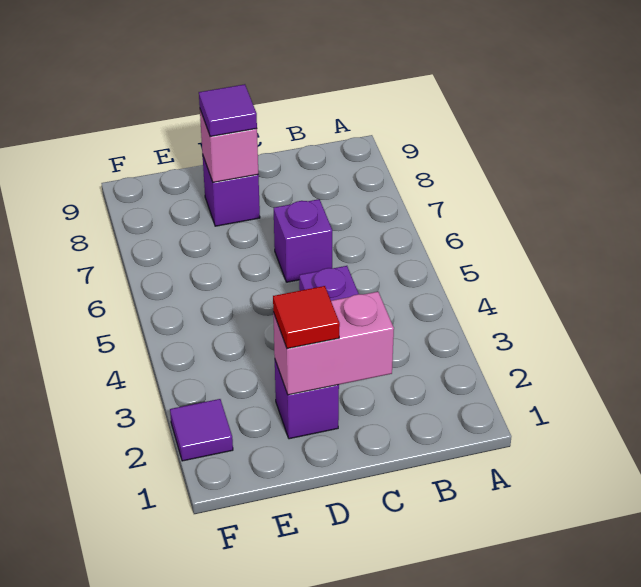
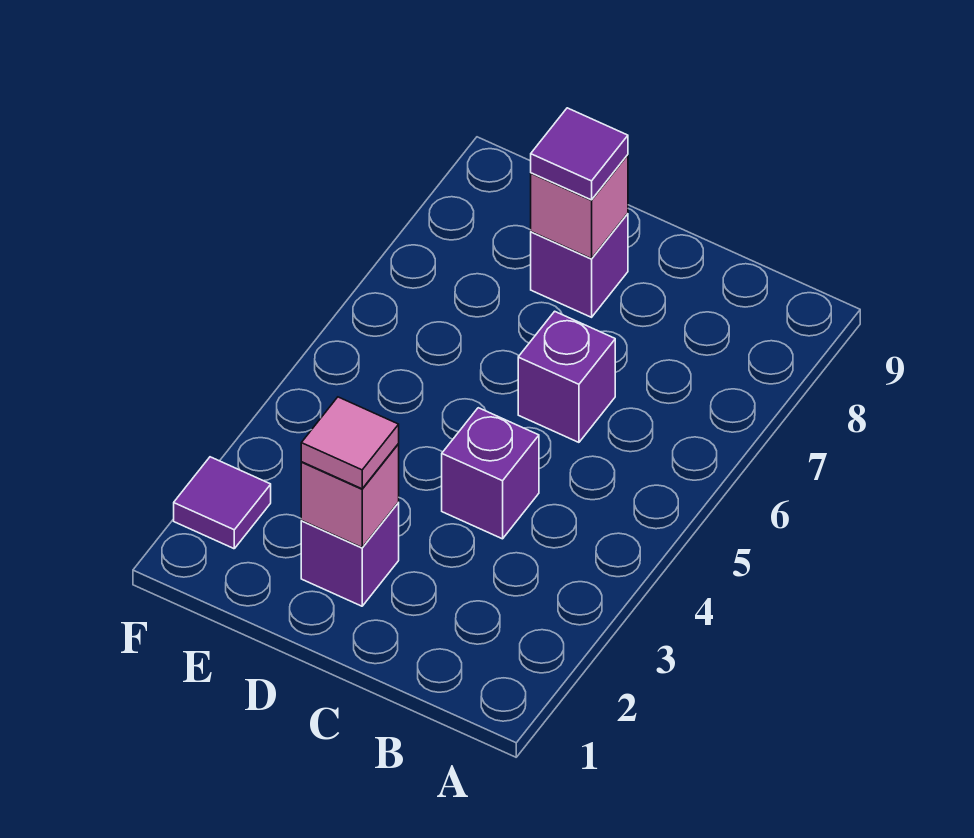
pink brick C2:D2 level 2 -> pink brick D2 level 2
red tile D2 level 3 -> pink tile D2 level 3

